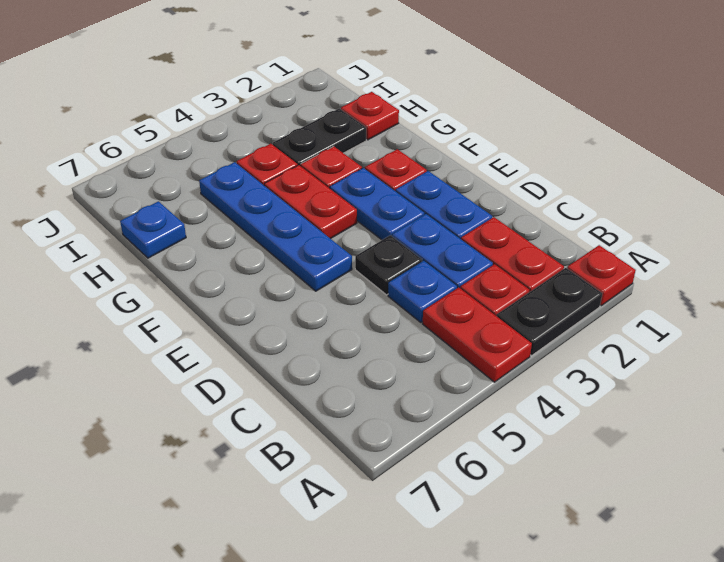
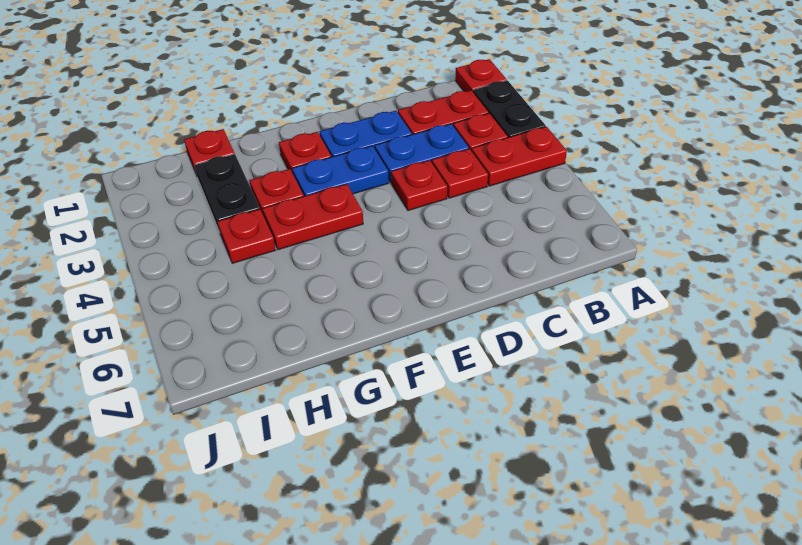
blue plate C4 level 1 -> red plate C4 level 1
black plate D4 level 1 -> red plate D4 level 1
blue plate E5:H5 level 1 -> none
blue plate H7 level 1 -> none

